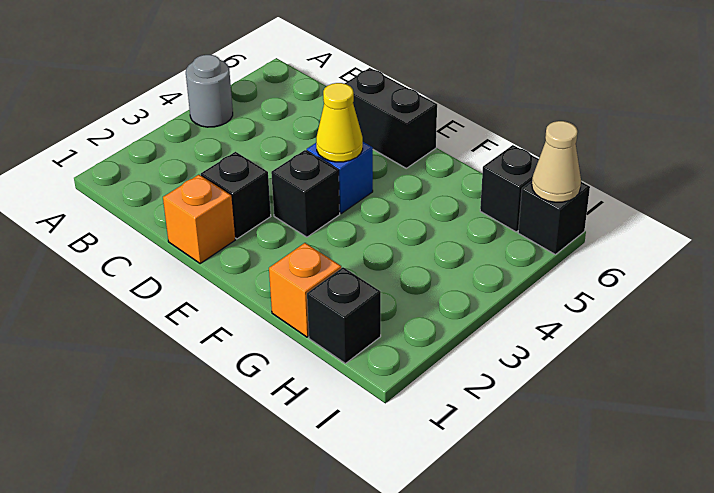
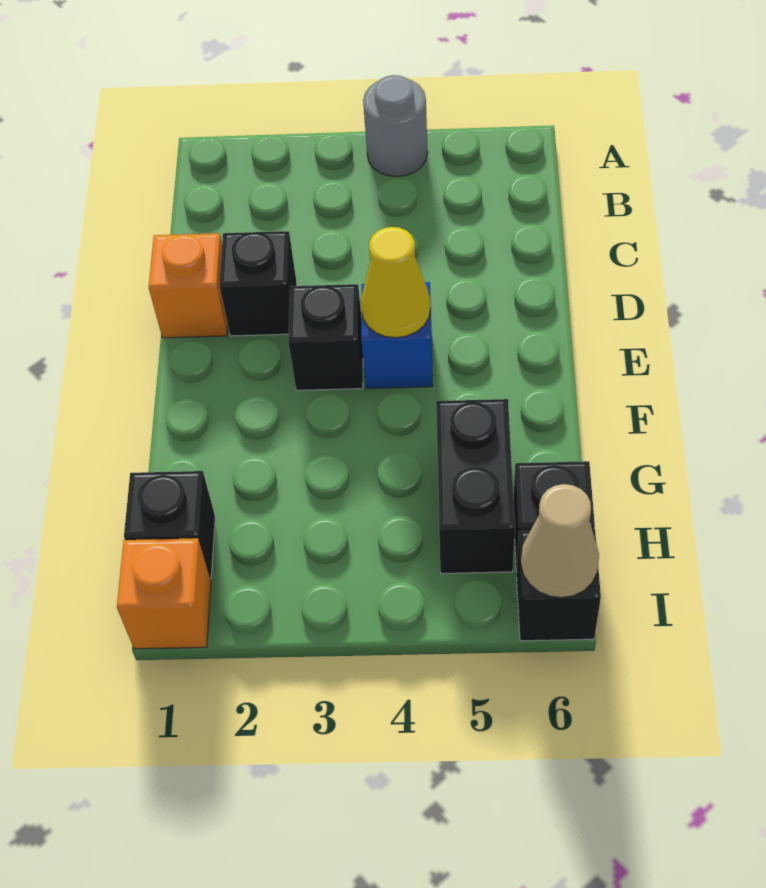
black brick D6:E6 level 1 -> black brick G5:H5 level 1
orange brick G1 level 1 -> orange brick I1 level 1

